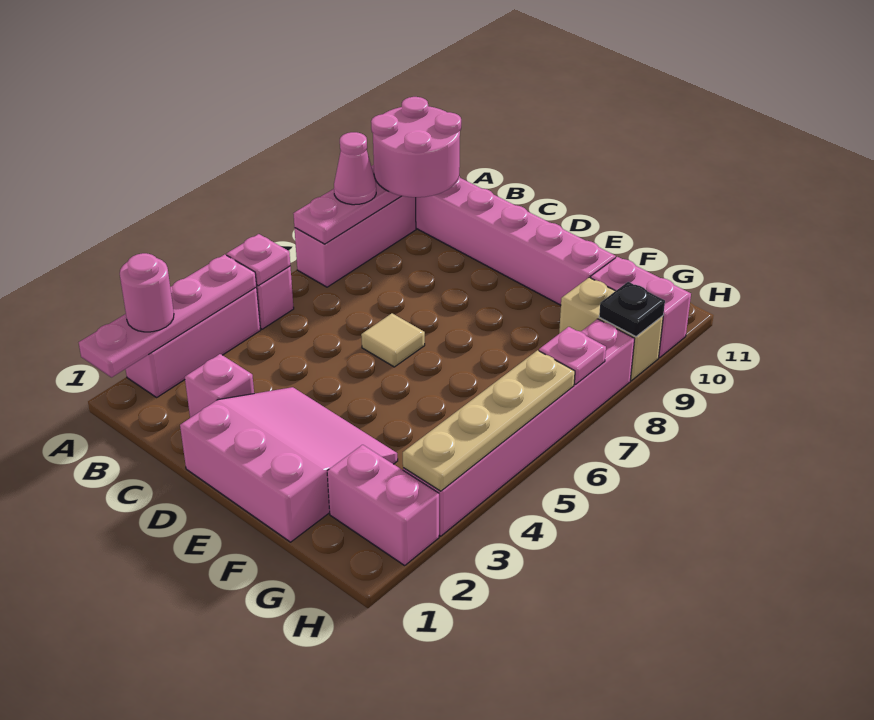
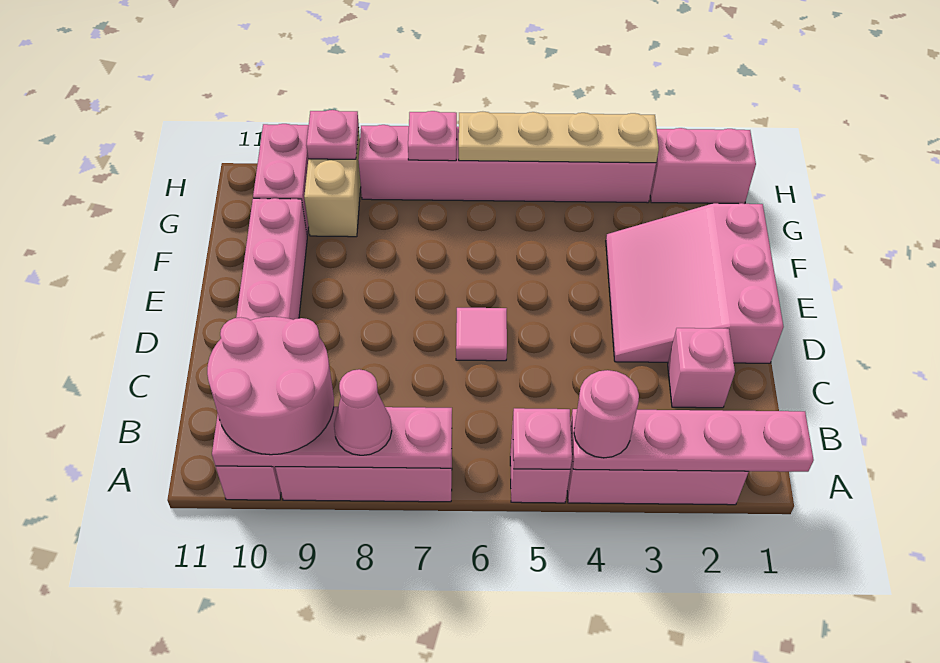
pink round brick A2 level 3 -> pink round brick A4 level 3
tan tile D6 level 1 -> pink tile D6 level 1
pink brick G2:H2 level 1 -> pink brick H1:H2 level 1
black plate H9 level 2 -> pink plate H9 level 2

